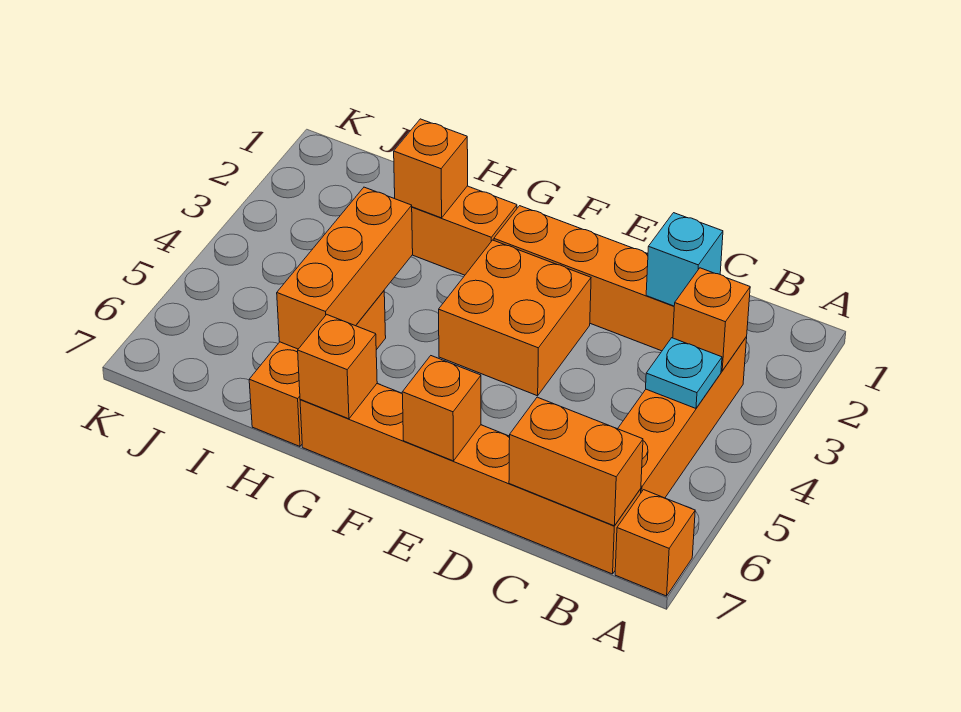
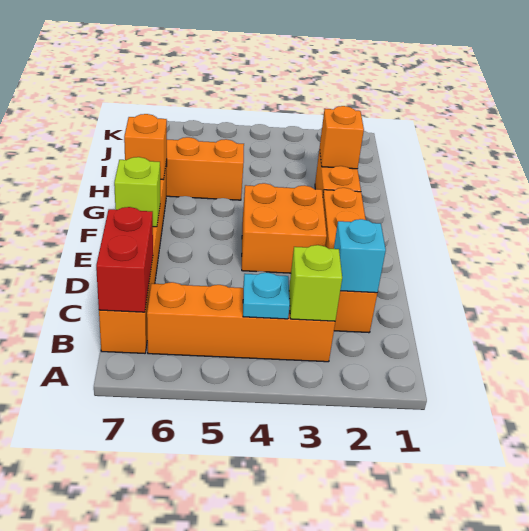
orange brick A7 level 1 -> none
orange brick B3 level 2 -> lime brick B3 level 2
orange brick B7:C7 level 2 -> red brick B7:C7 level 2
orange brick E7 level 2 -> lime brick E7 level 2
orange brick H4:H6 level 2 -> none

